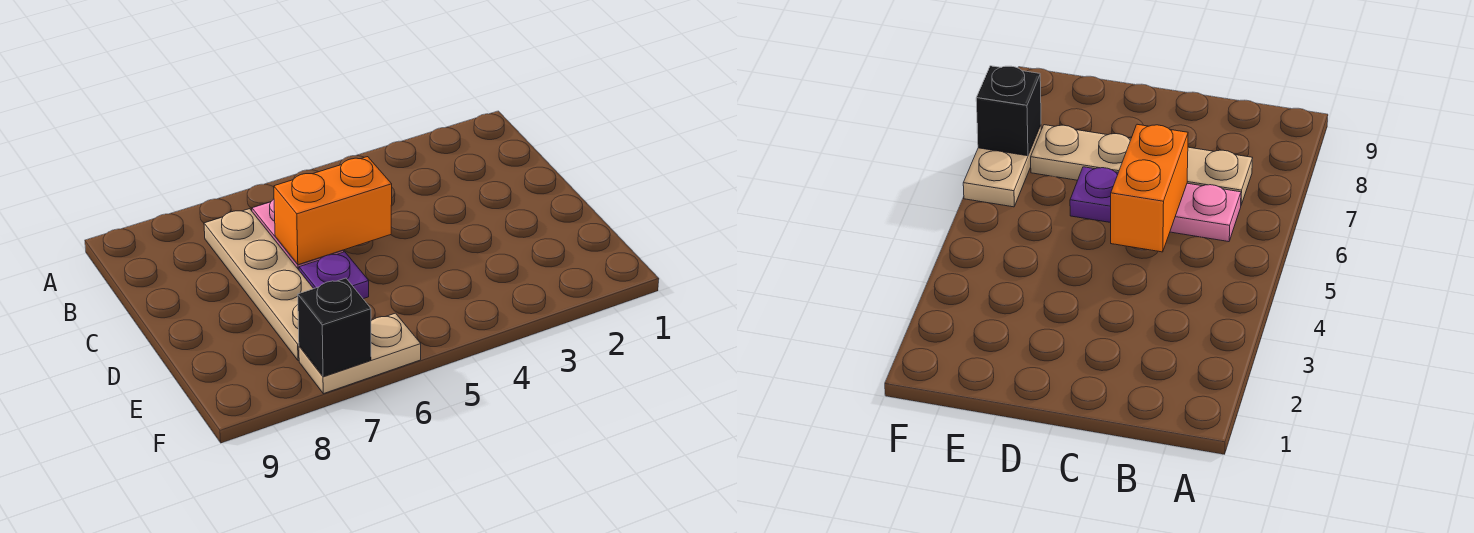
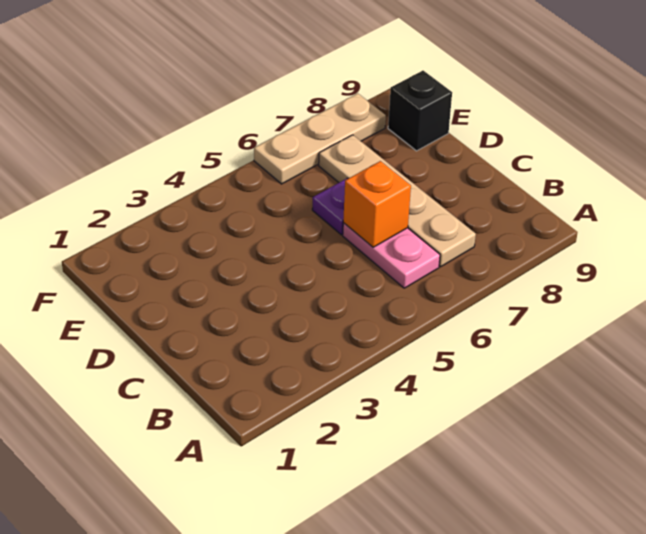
orange brick C5:C6 level 2 -> orange brick C6 level 2
tan plate F6:F7 level 1 -> tan plate F6:F8 level 1
black brick F7 level 2 -> black brick E9 level 1

